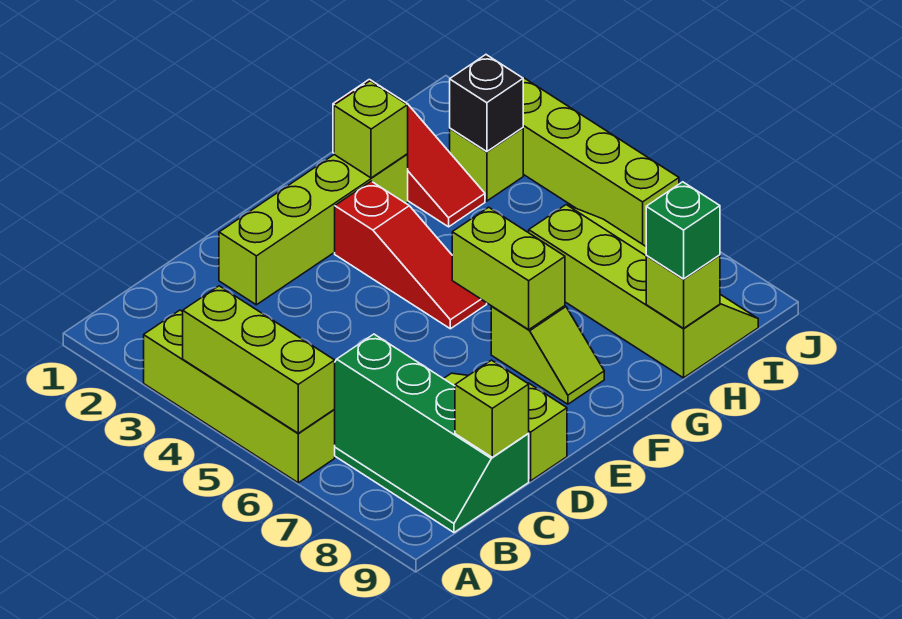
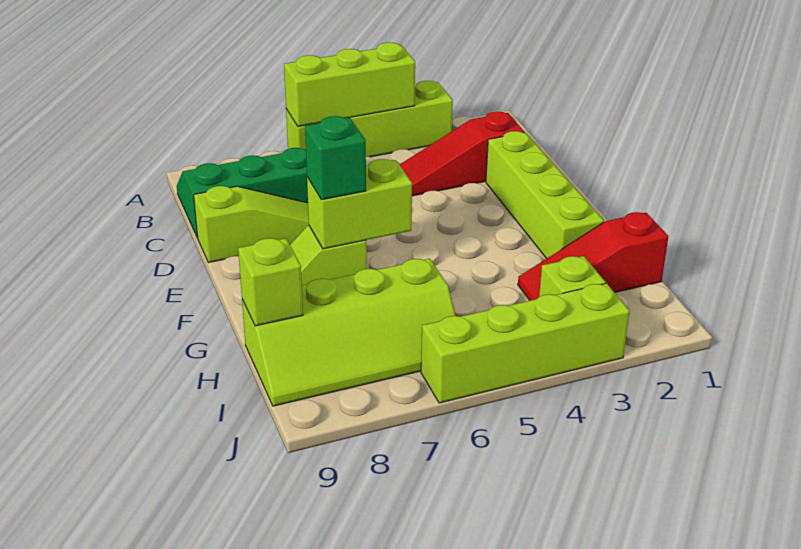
lime brick C9 level 2 -> none
red slope F3:F5 level 1 top 3 -> red slope C2:C4 level 1 top 2
lime brick G2 level 2 -> none
green brick H9 level 3 -> green brick F7 level 3
black brick I3 level 2 -> none

